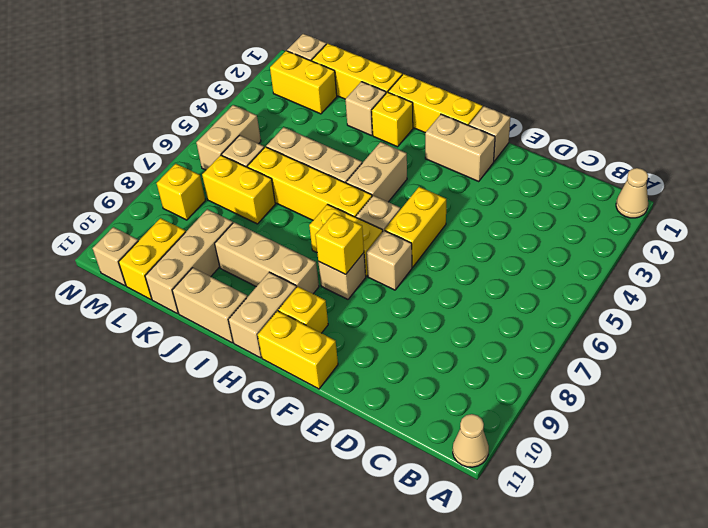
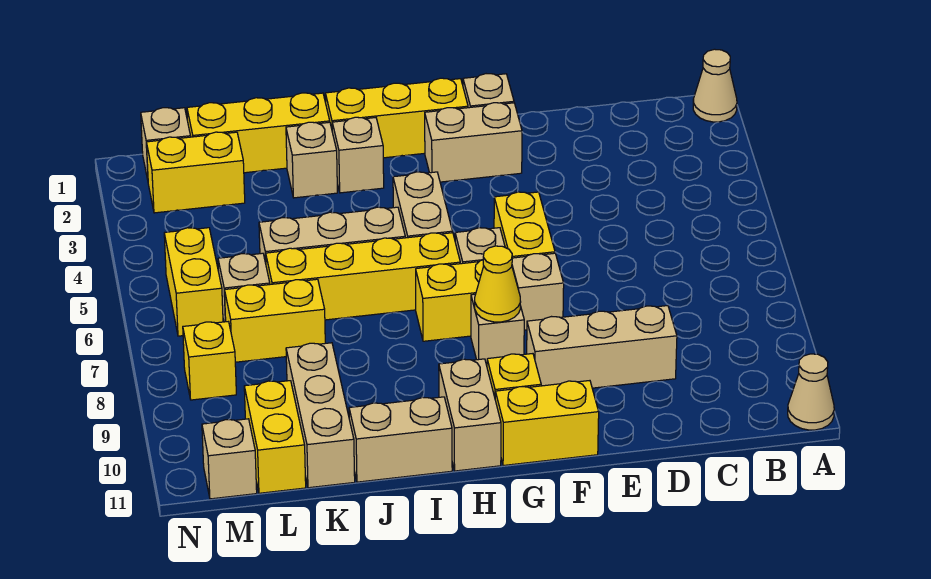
yellow brick G8 level 2 -> yellow cone G8 level 2
tan brick H9:J9 level 1 -> tan brick D9:F9 level 1
yellow brick I2 level 1 -> tan brick I2 level 1
tan brick M5:M6 level 1 -> yellow brick M5:M6 level 1

